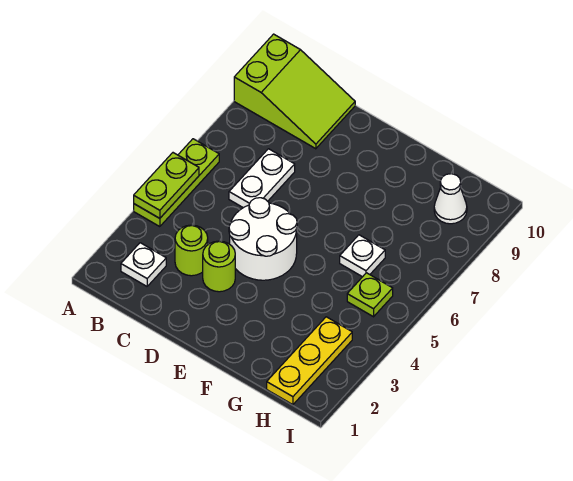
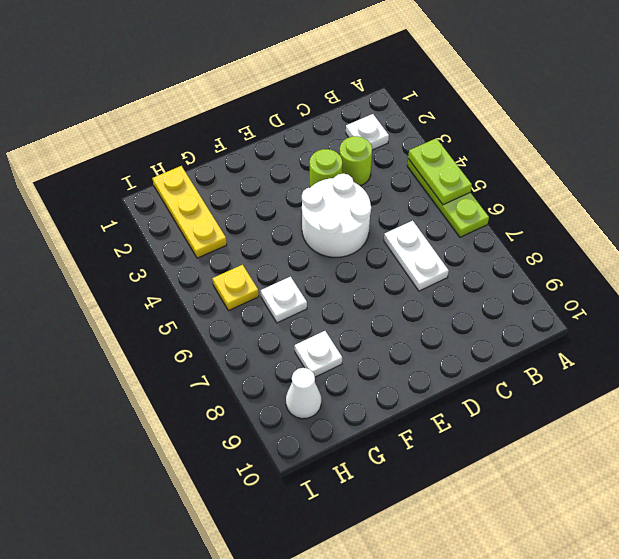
lime slope A9:C10 level 1 top A -> none
none -> white plate G8 level 1
lime plate H5 level 1 -> yellow plate H5 level 1

